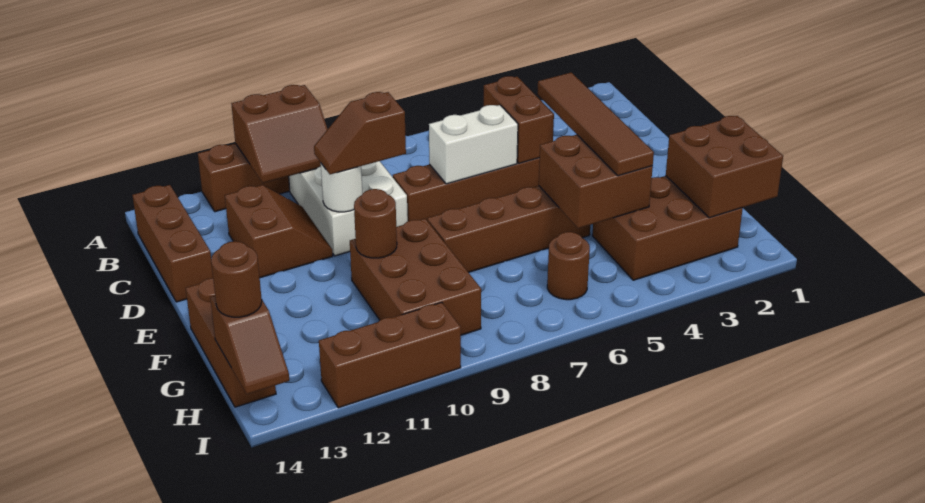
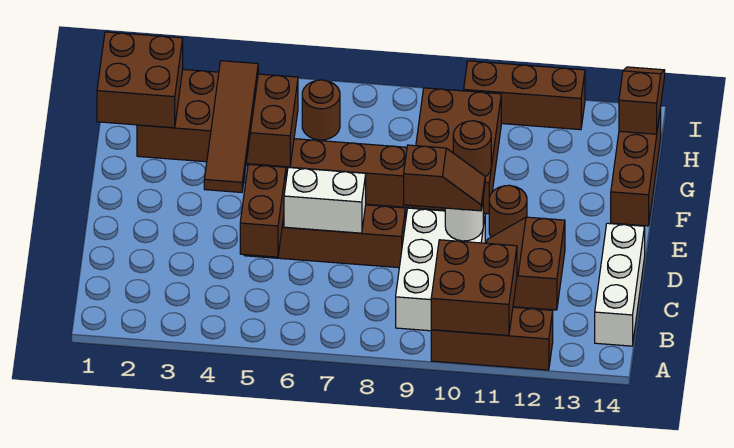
brown slope A10:B11 level 2 top A -> brown brick A10:B11 level 2
brown brick B14:D14 level 1 -> white brick B14:D14 level 1
brown round brick H14 level 3 -> brown round brick E11 level 1

